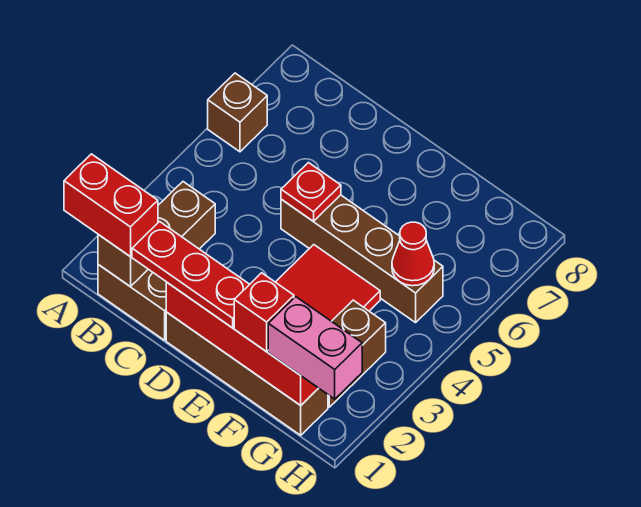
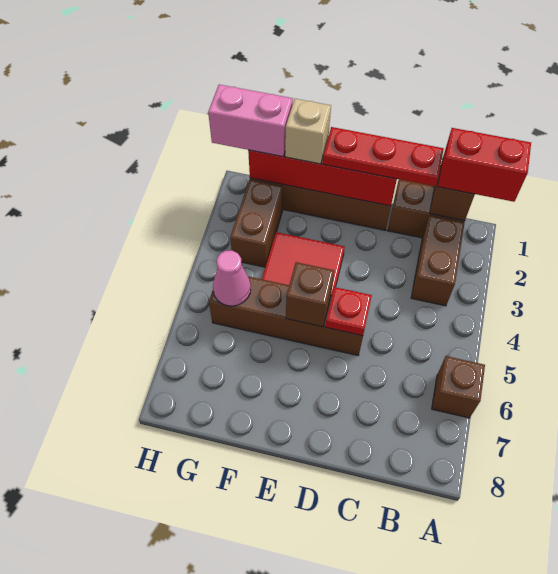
none -> brown brick E5 level 2
red brick F1 level 3 -> tan brick F1 level 3
red cone G5 level 2 -> pink cone G5 level 2

